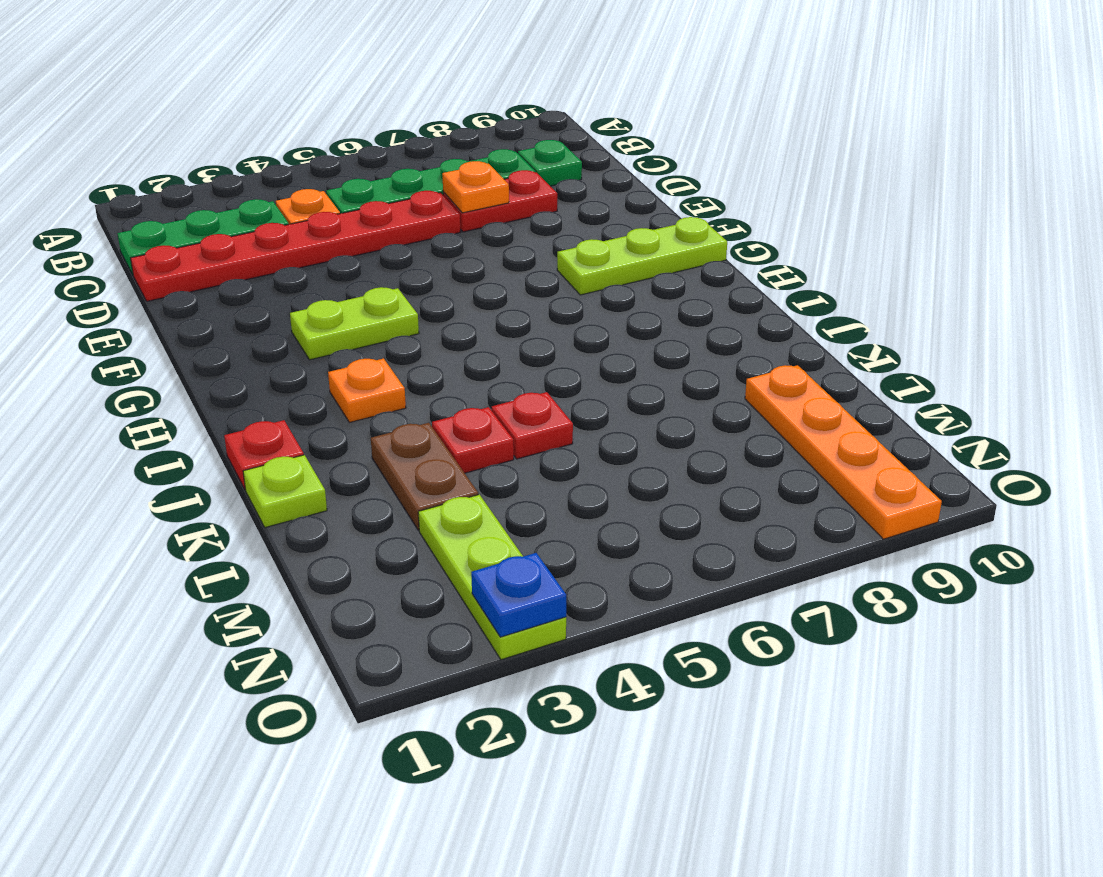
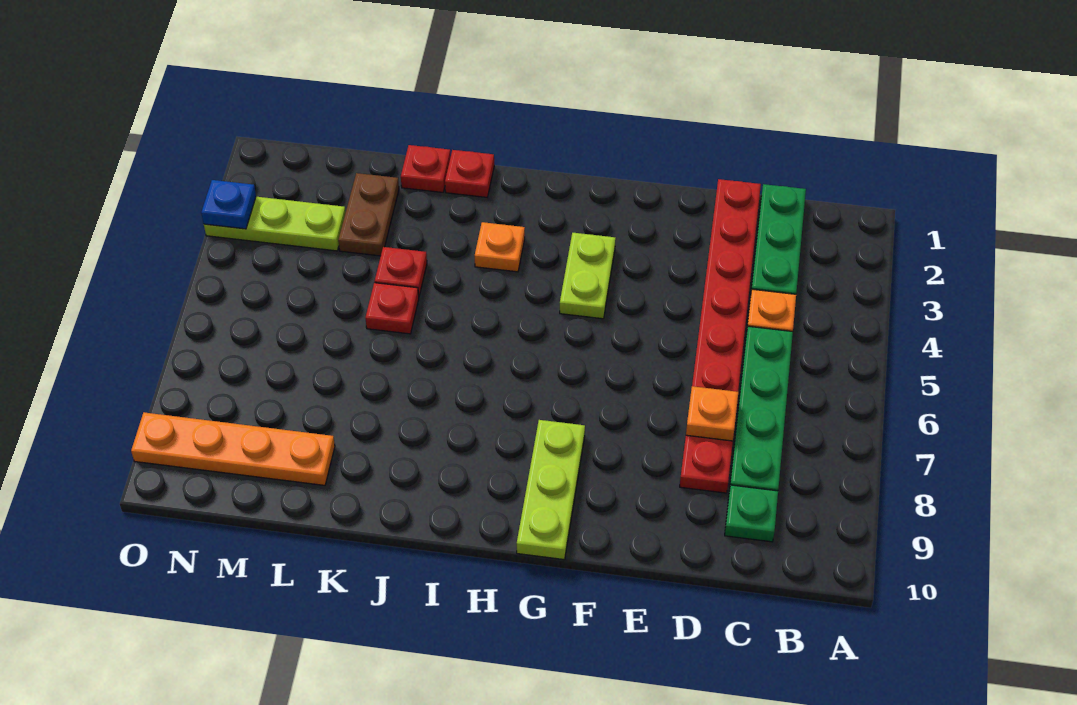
lime plate K1 level 1 -> red plate K1 level 1
brown plate K3:L3 level 1 -> brown plate L2:L3 level 1

